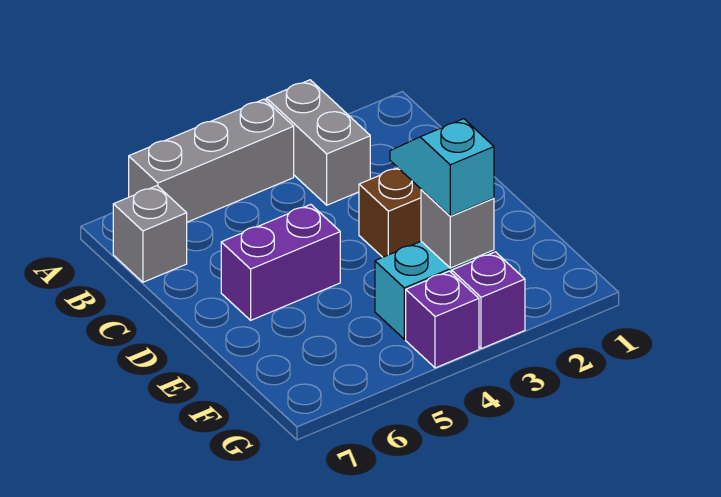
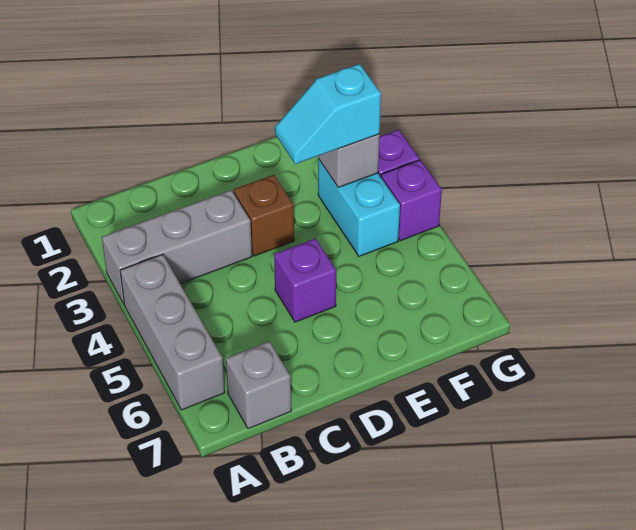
grey brick A3:B3 level 1 -> grey brick A3:C3 level 1
purple brick D5:D6 level 1 -> purple brick D5 level 1

